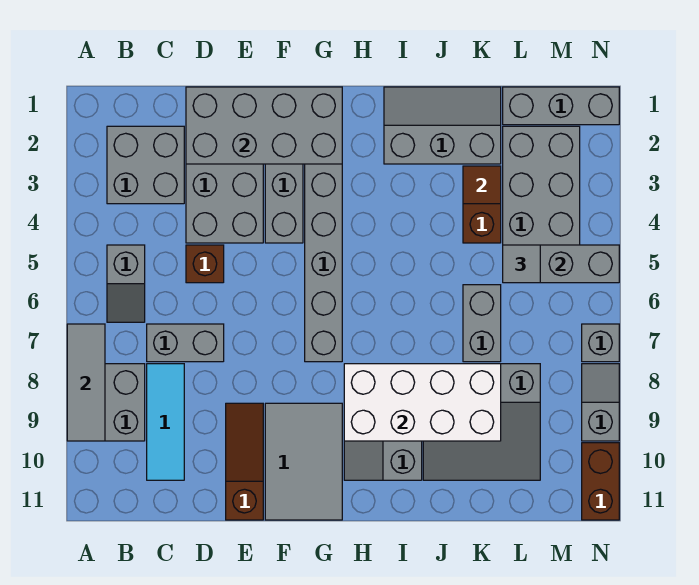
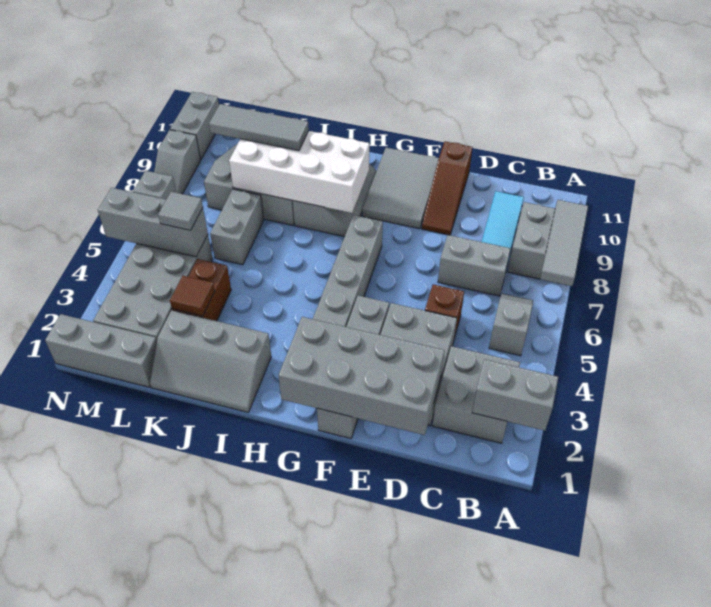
none -> grey brick A2:B2 level 2
none -> grey tile J9:L9 level 3
brown brick N10:N11 level 1 -> grey brick N10:N11 level 1

